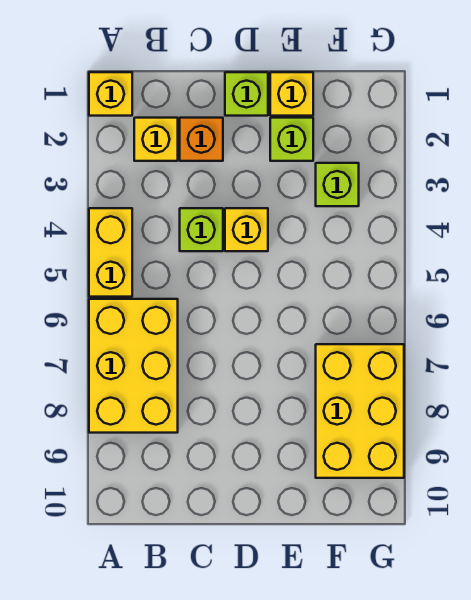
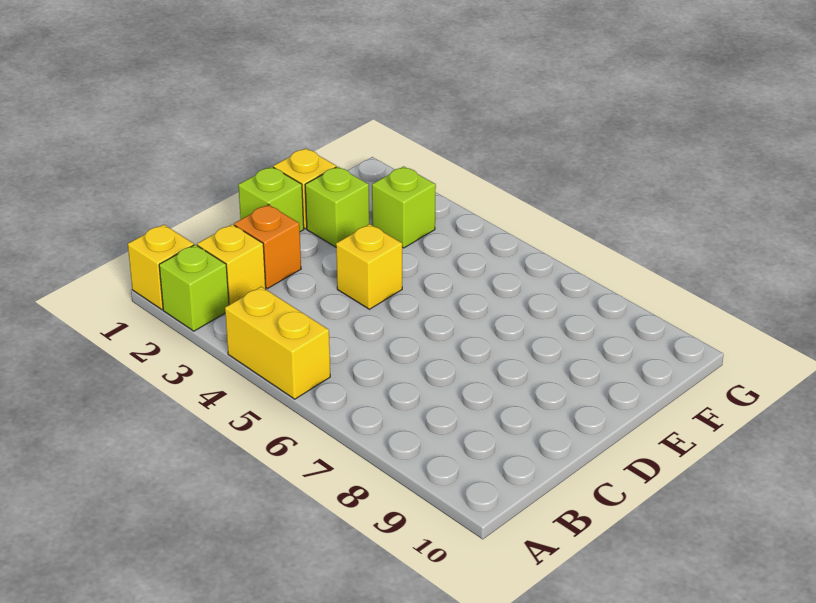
yellow brick A6:B8 level 1 -> none
lime brick C4 level 1 -> lime brick A2 level 1
yellow brick F7:G9 level 1 -> none

